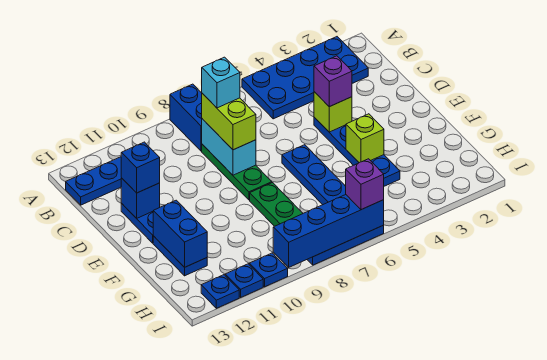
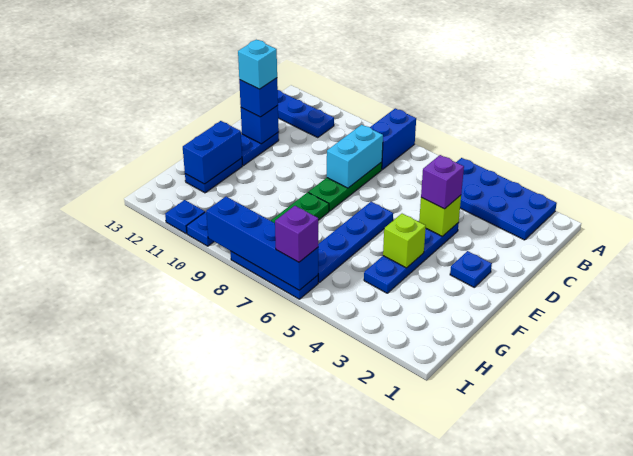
lime brick C8:D8 level 3 -> none
cyan brick C8 level 4 -> cyan brick D12 level 4
blue plate I12 level 1 -> blue plate E2 level 1

